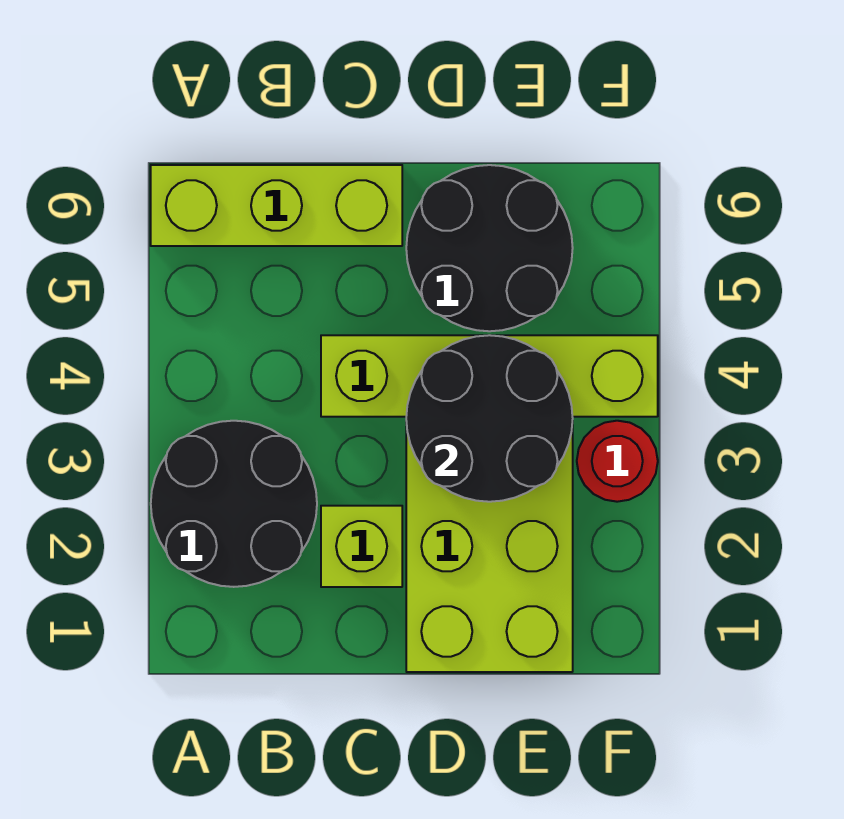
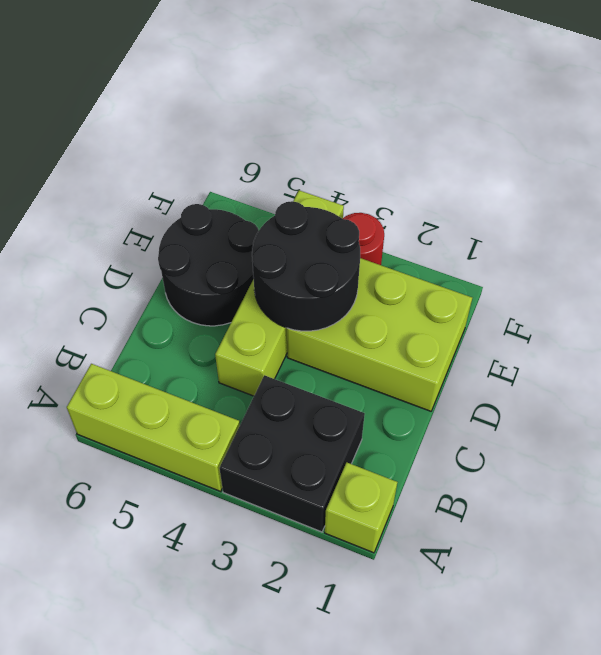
black round brick A2:B3 level 1 -> black brick A2:B3 level 1
lime brick A6:C6 level 1 -> lime brick A4:A6 level 1
lime brick C2 level 1 -> lime brick A1 level 1

